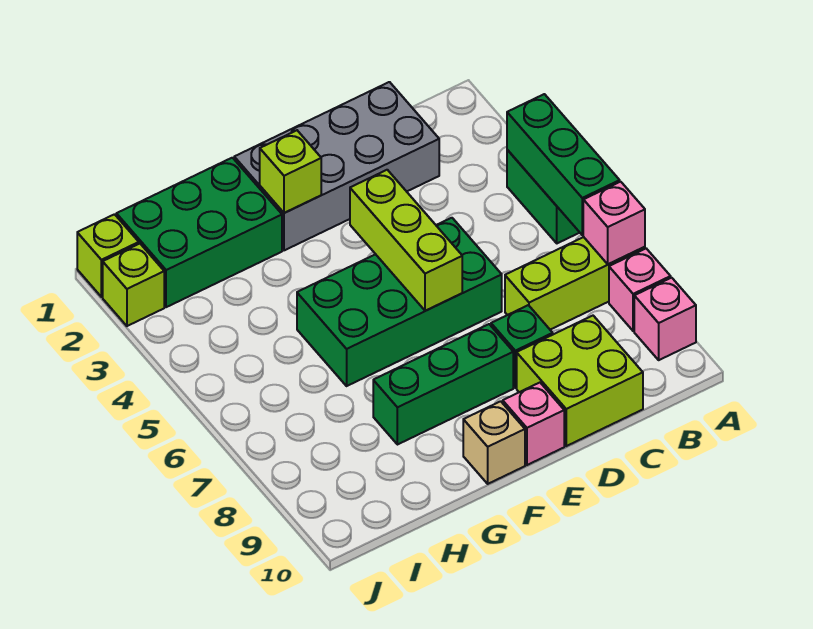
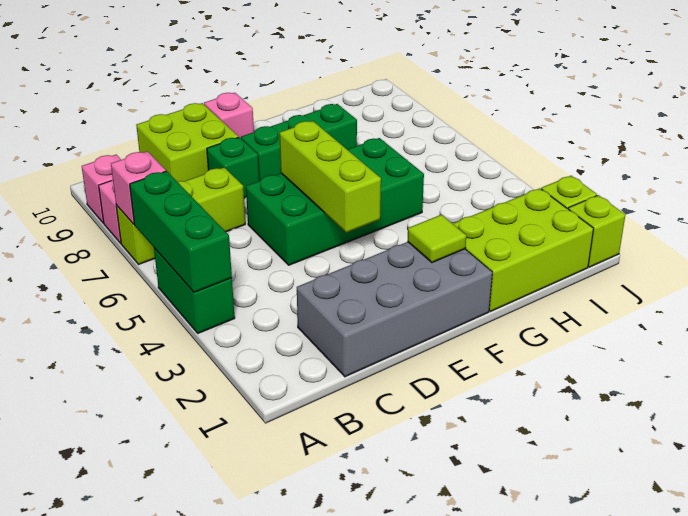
lime brick F2 level 2 -> lime tile F2 level 2
tan brick F10 level 1 -> none
green brick G1:I2 level 1 -> lime brick G1:I2 level 1

